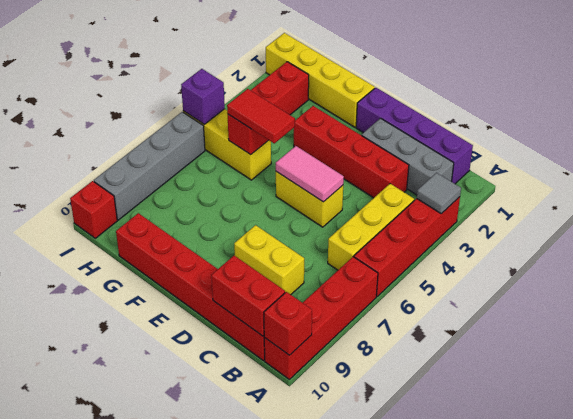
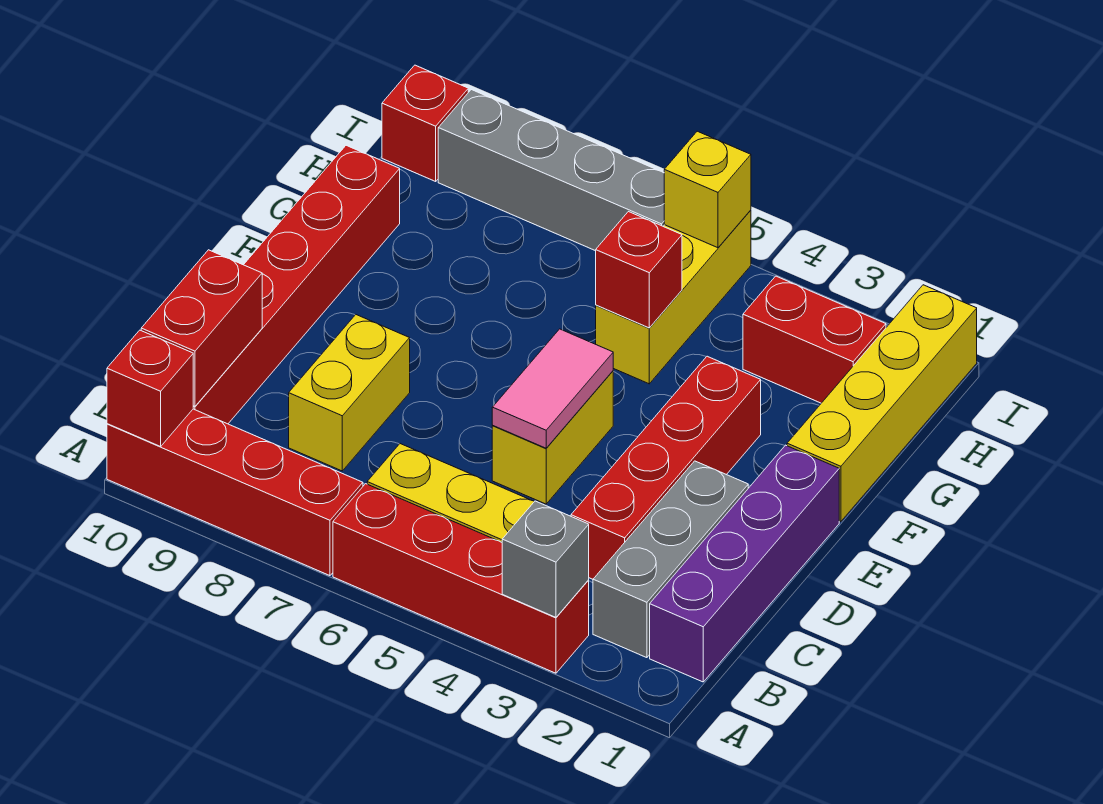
grey tile A3 level 2 -> grey brick A3 level 2
red tile F5:G5 level 3 -> none
purple brick I5 level 2 -> yellow brick I5 level 2

